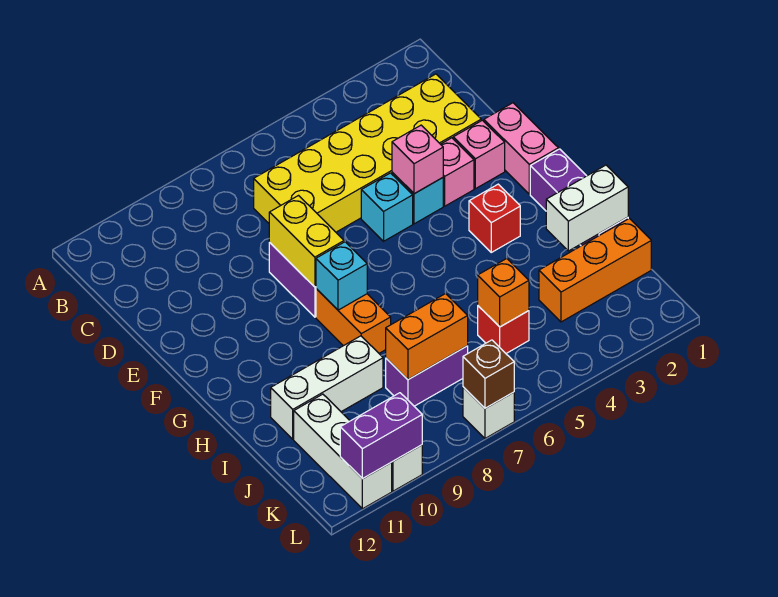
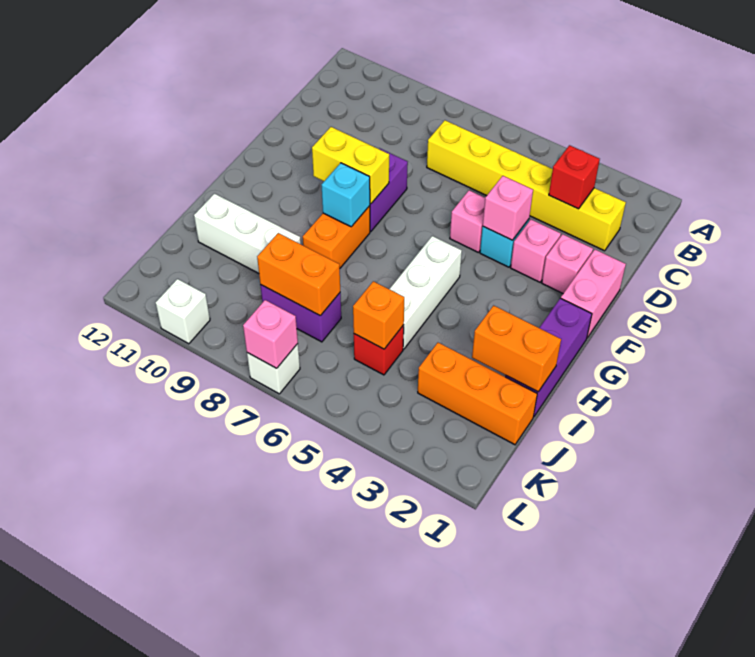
yellow brick C2:D7 level 1 -> yellow brick C2:C7 level 1
cyan brick E5 level 1 -> pink brick E5 level 1
yellow brick E8:F8 level 2 -> yellow brick F8:F9 level 2
red brick G3 level 1 -> red brick C3 level 2
white brick I1:I2 level 2 -> orange brick I1:I2 level 2
white brick J11:L11 level 1 -> white brick G5:I5 level 1
brown brick L7 level 2 -> pink brick L7 level 2
purple brick L10:L11 level 2 -> none

